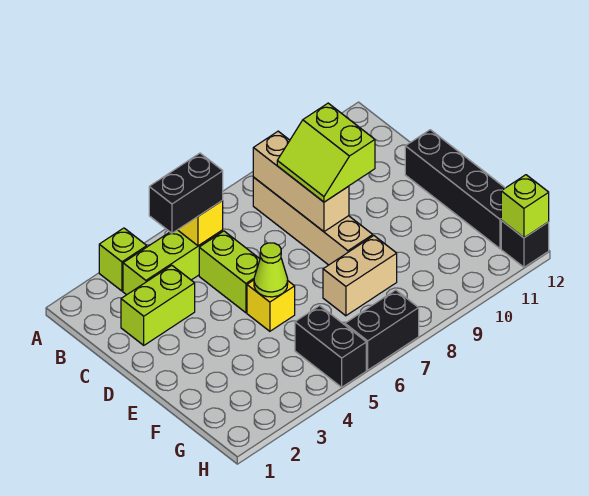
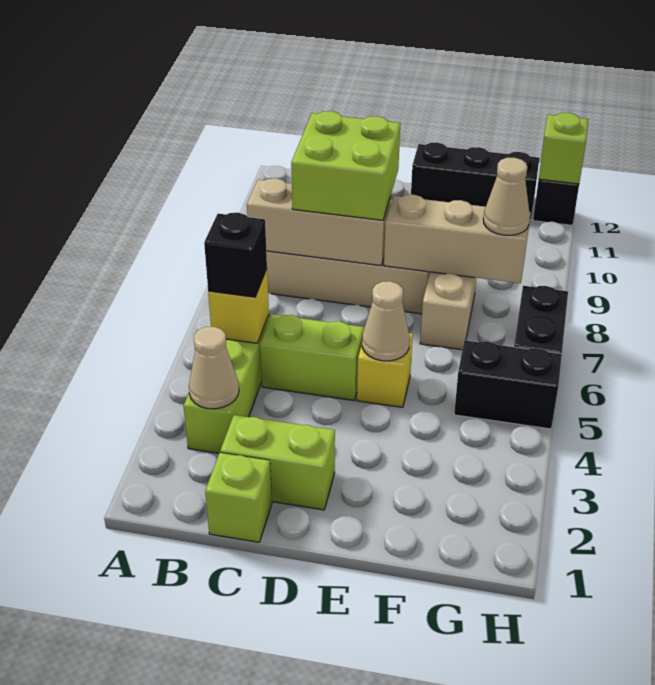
lime brick A3 level 1 -> lime brick C1 level 1
none -> tan cone B3 level 2
black brick B4:B5 level 3 -> black brick B5 level 3
lime brick C2:C3 level 1 -> lime brick C2:D2 level 1
lime slope C8:D9 level 3 top 9 -> lime brick C8:D9 level 3
black brick D12:G12 level 1 -> black brick E12:G12 level 1
lime cone E5 level 2 -> tan cone E5 level 2
none -> tan brick E8:G8 level 2
none -> tan cone G8 level 3

